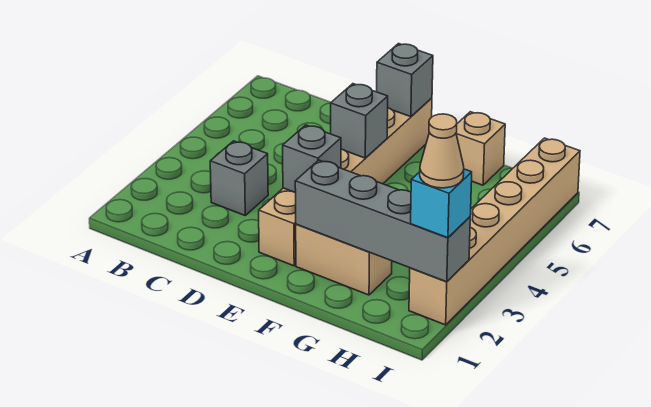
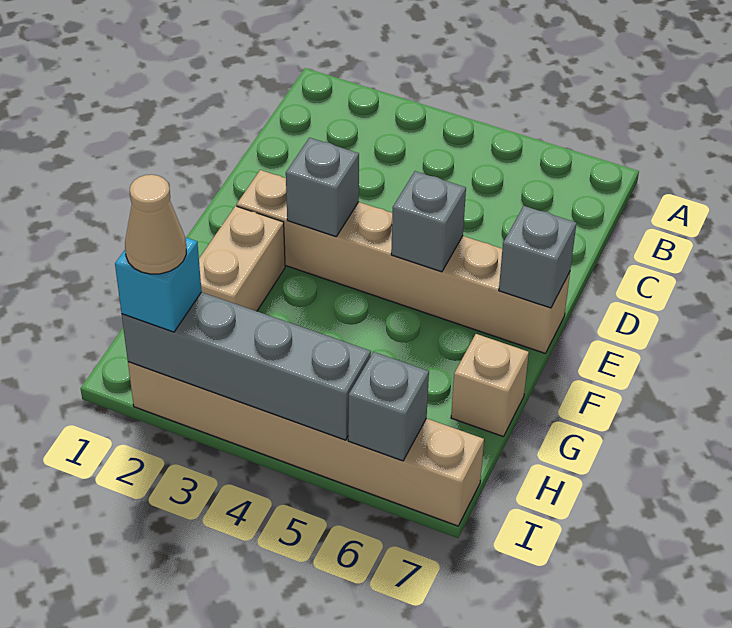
grey brick C3 level 1 -> grey brick I6 level 2
grey brick F2:I2 level 2 -> grey brick I2:I5 level 2

